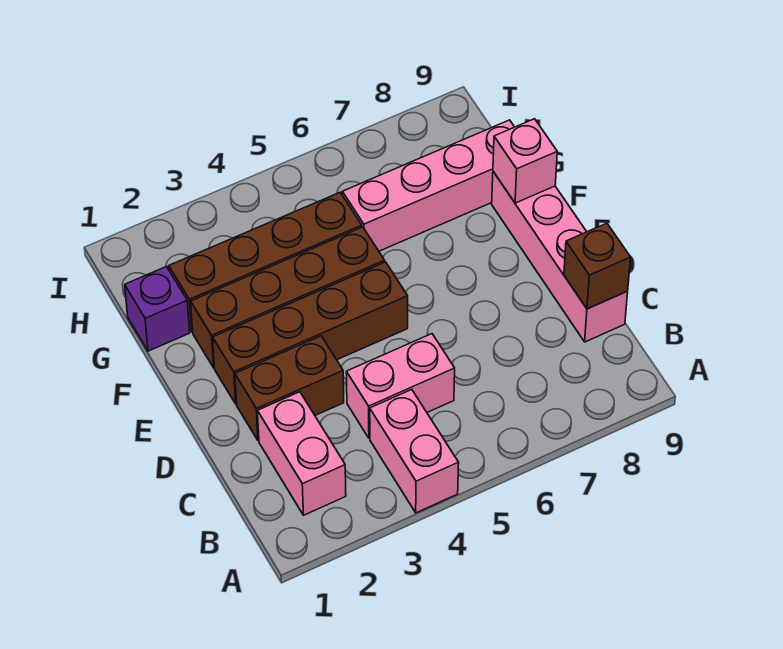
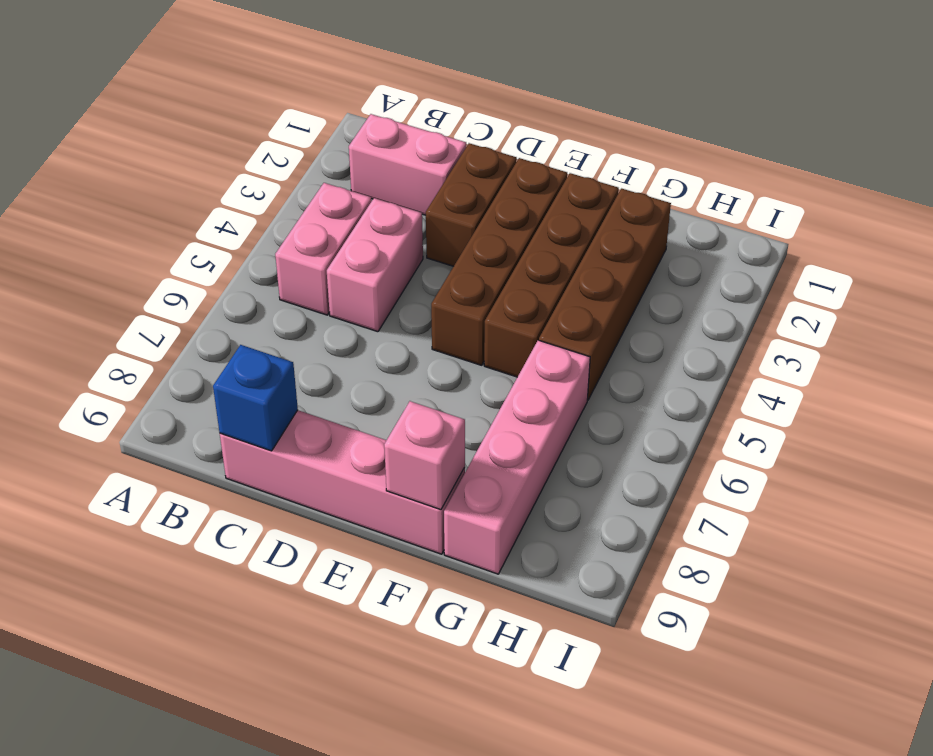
pink brick A4:B4 level 1 -> pink brick B4:B5 level 1
brown brick C9 level 2 -> blue brick C9 level 2
purple brick G1 level 1 -> none

